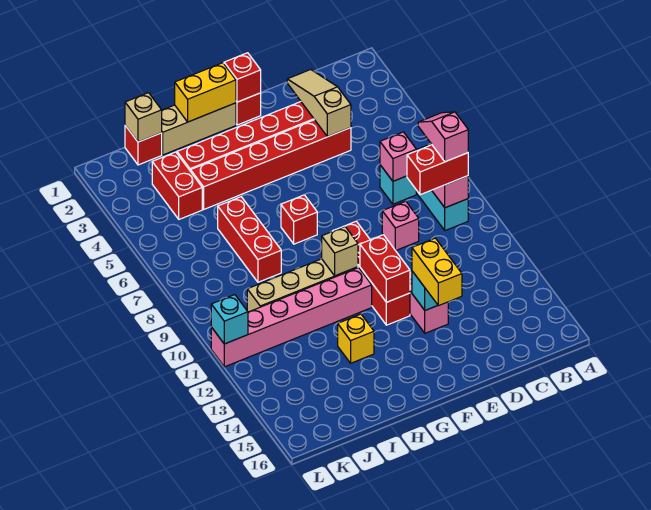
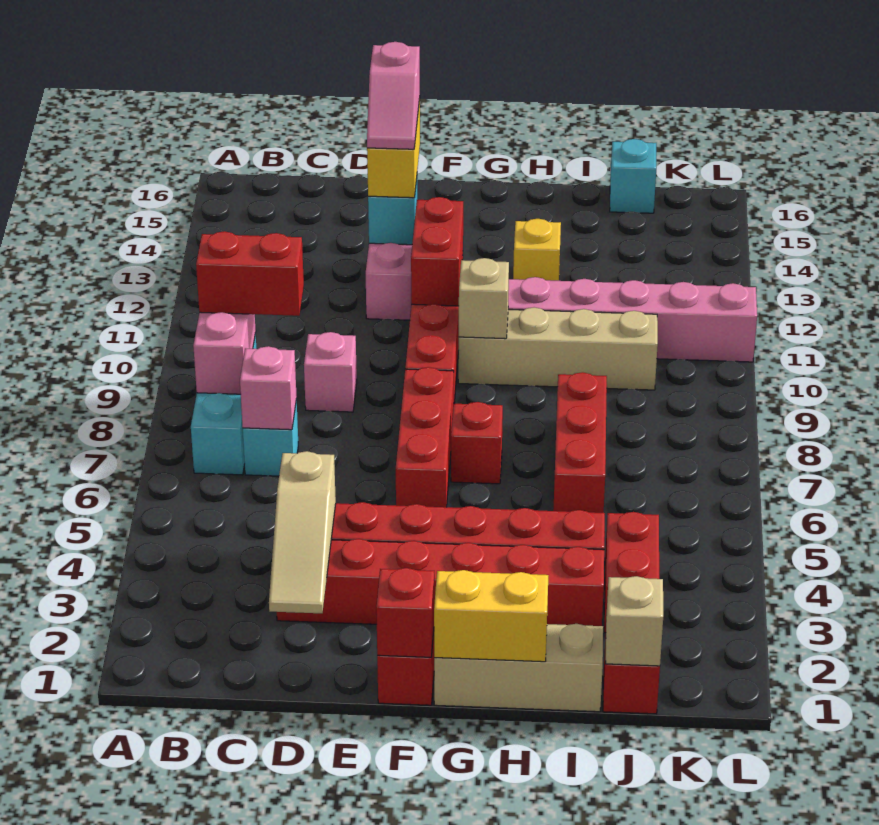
pink slope B8:B9 level 4 top 9 -> pink slope E13:E14 level 4 top 14
none -> red brick F6:F8 level 1
cyan brick L11 level 2 -> cyan brick J16 level 1

